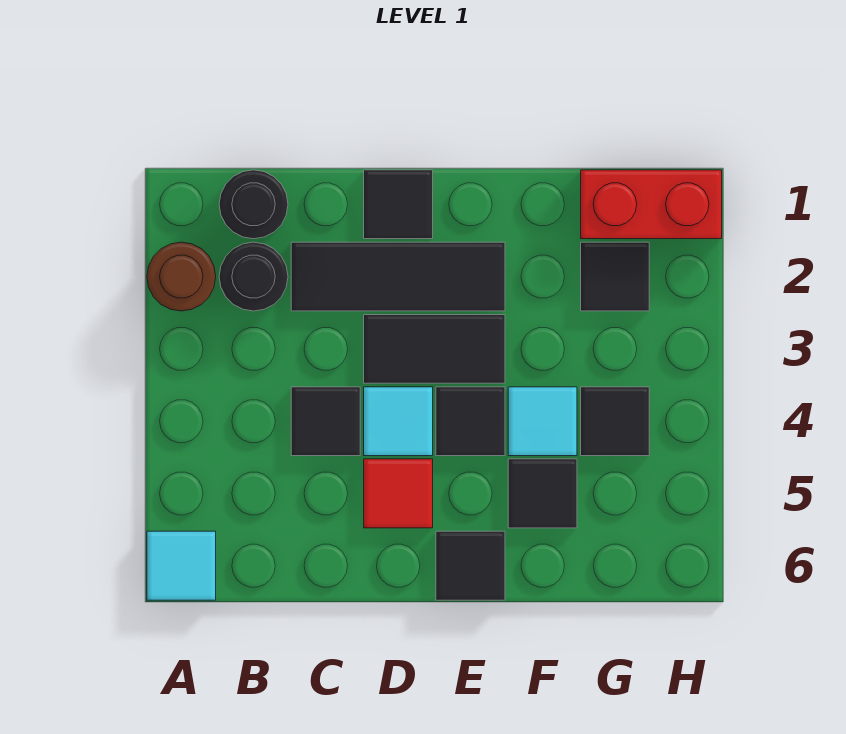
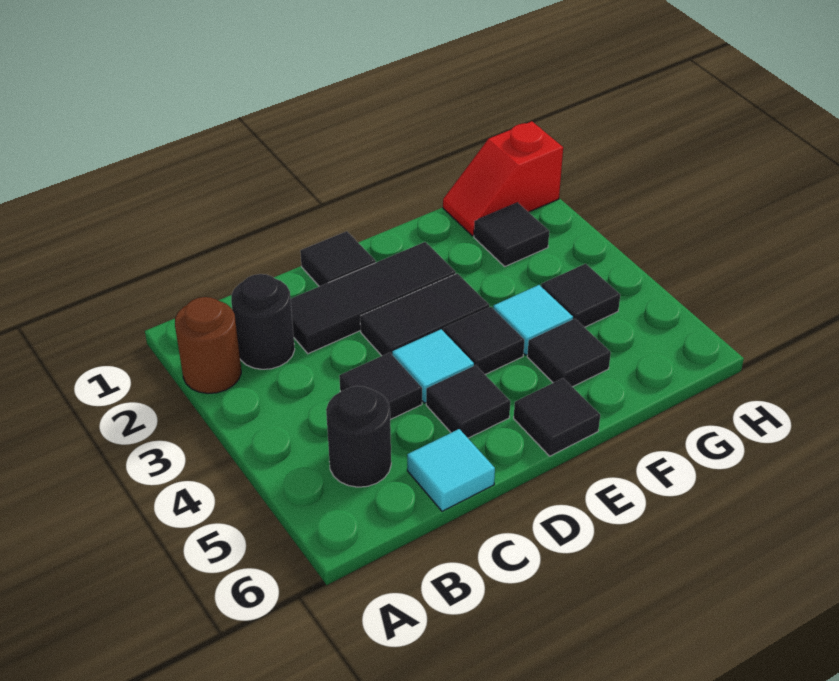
cyan tile A6 level 1 -> cyan tile C6 level 1
black round brick B1 level 1 -> black round brick B5 level 1
red tile D5 level 1 -> black tile D5 level 1
red brick G1:H1 level 1 -> red slope G1:H1 level 1 top H

